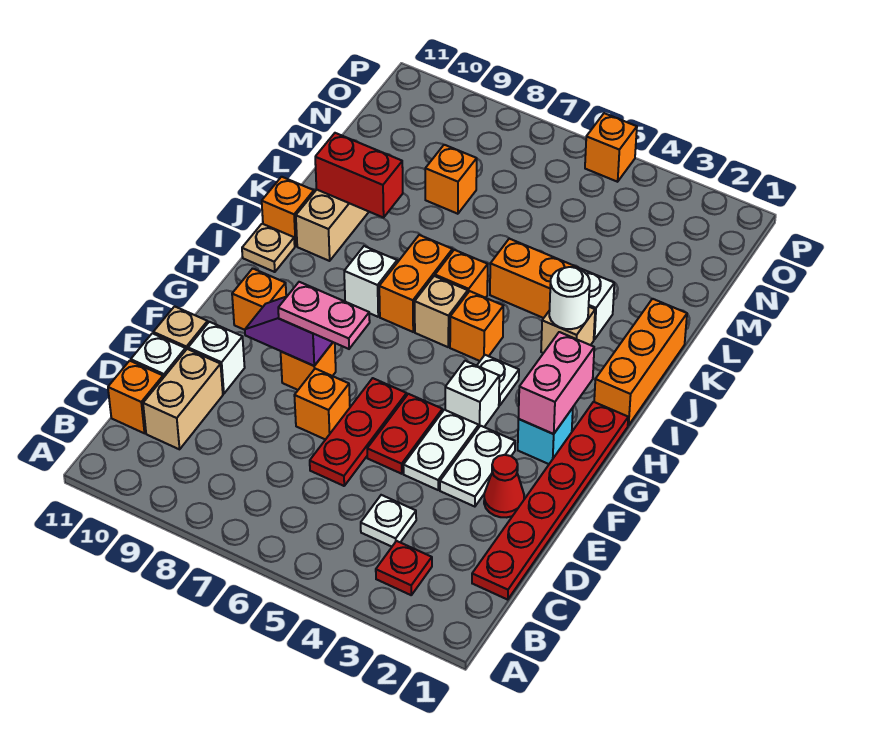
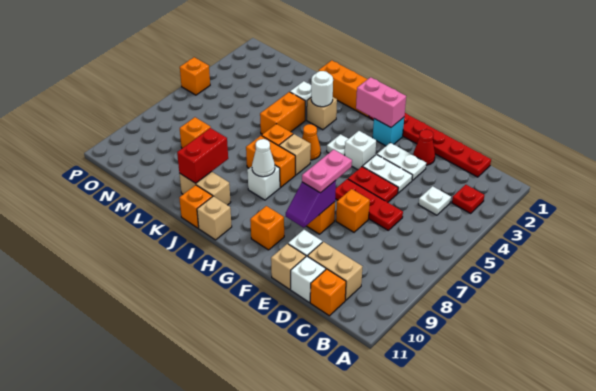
orange brick I5 level 1 -> orange cone I5 level 1
none -> white cone I8 level 2
tan plate I11 level 1 -> tan brick I11 level 1

